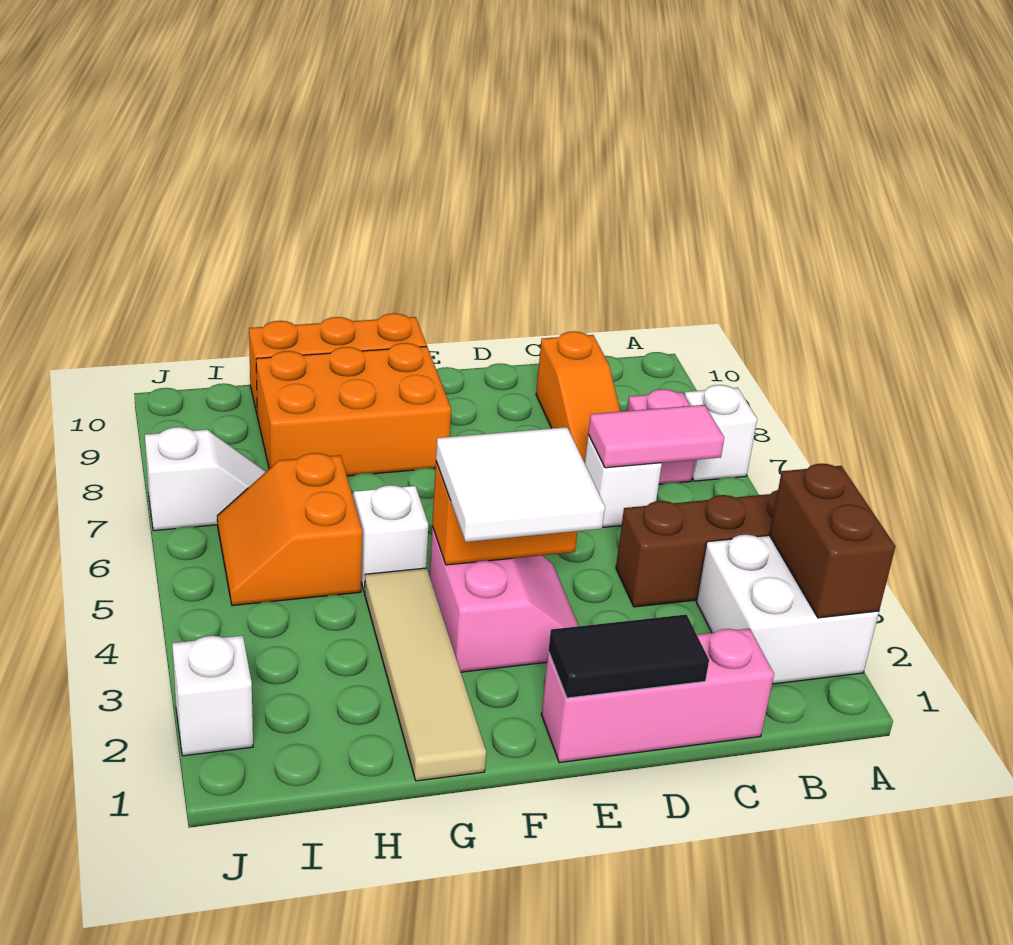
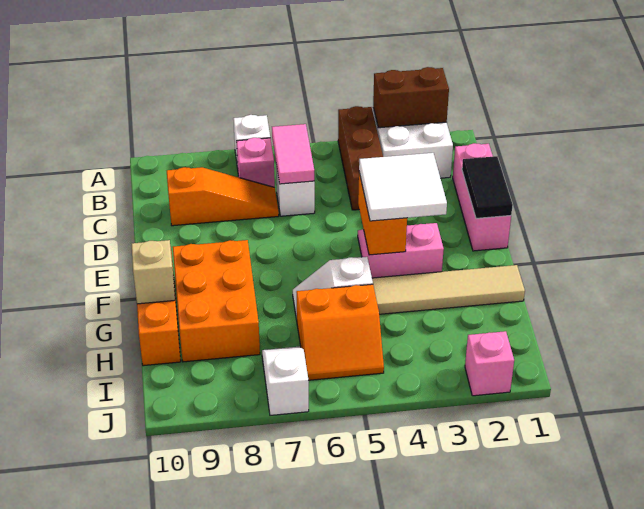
none -> tan brick G10 level 2
white brick J2 level 1 -> pink brick J2 level 1

